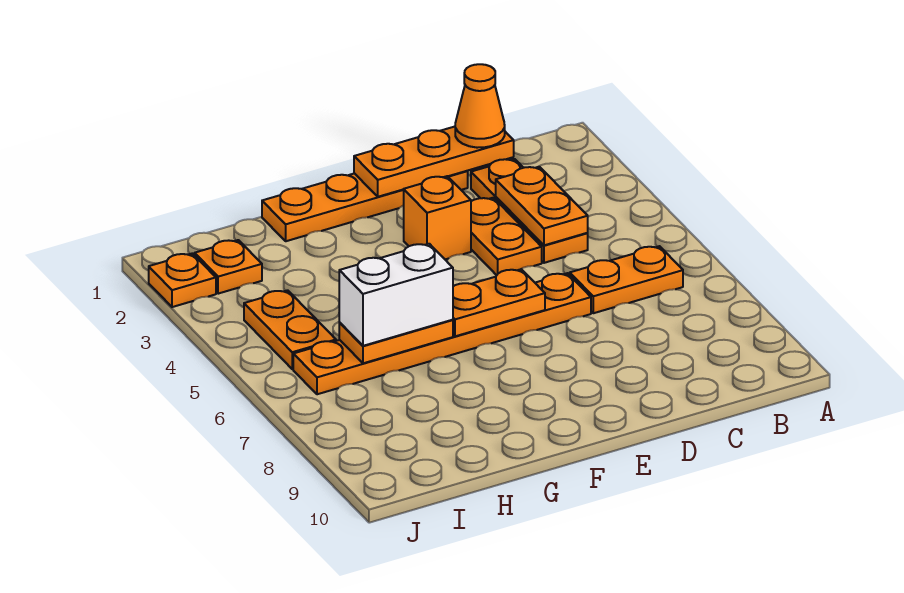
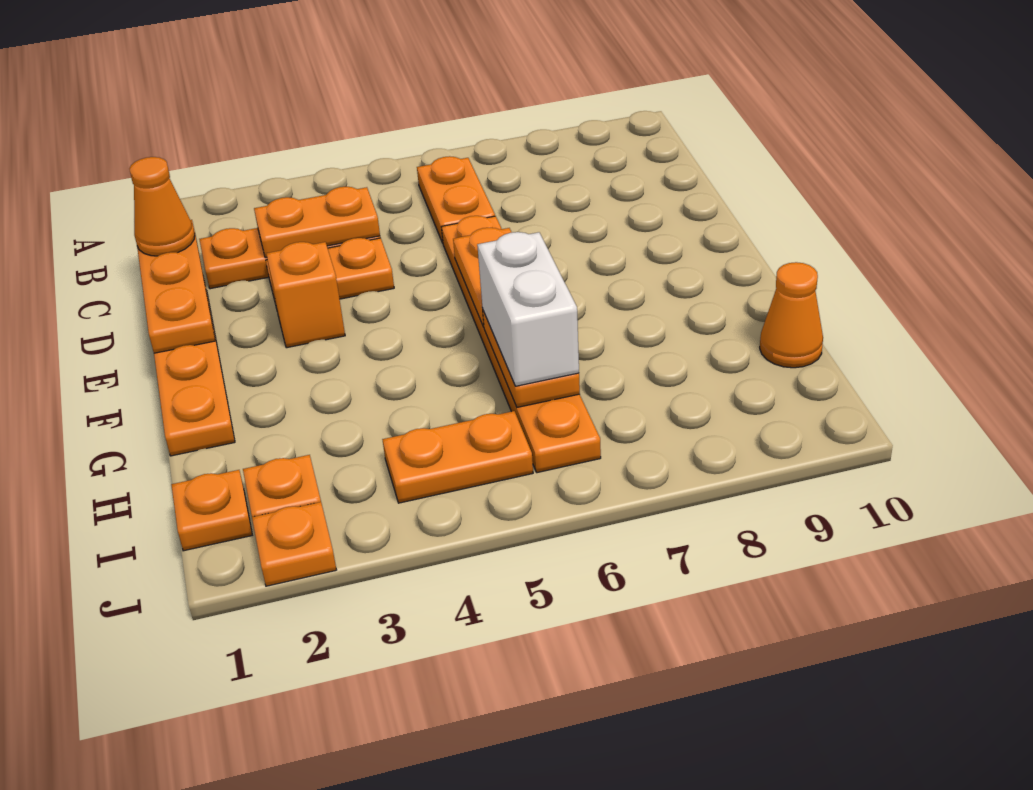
none -> orange cone H10 level 1
none -> orange plate I1 level 1

